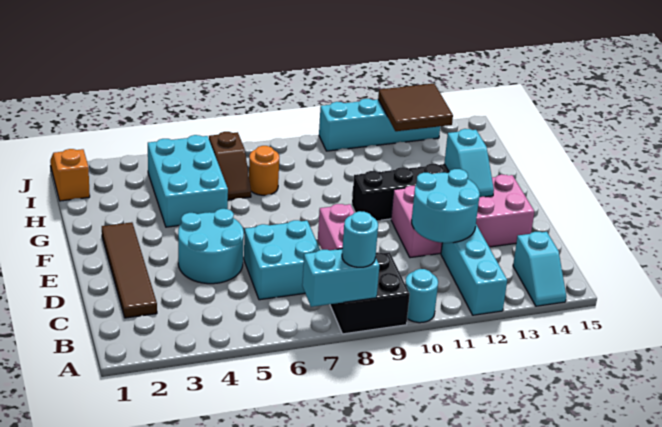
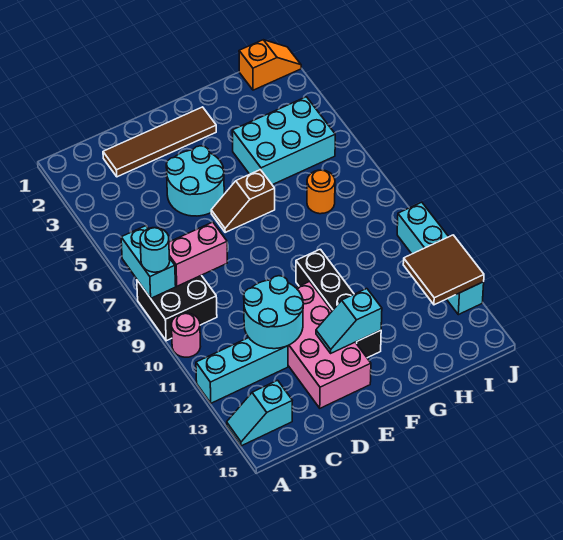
cyan round brick A10 level 1 -> pink round brick A10 level 1
cyan brick C6:D7 level 1 -> none
brown slope H6:I6 level 1 top I -> brown slope E6:F6 level 1 top F

